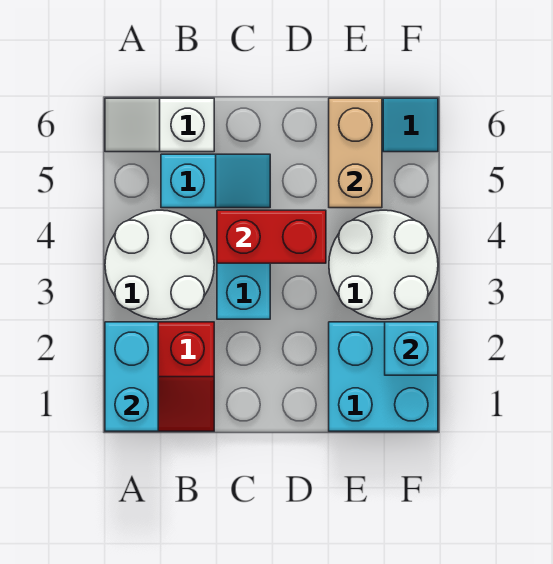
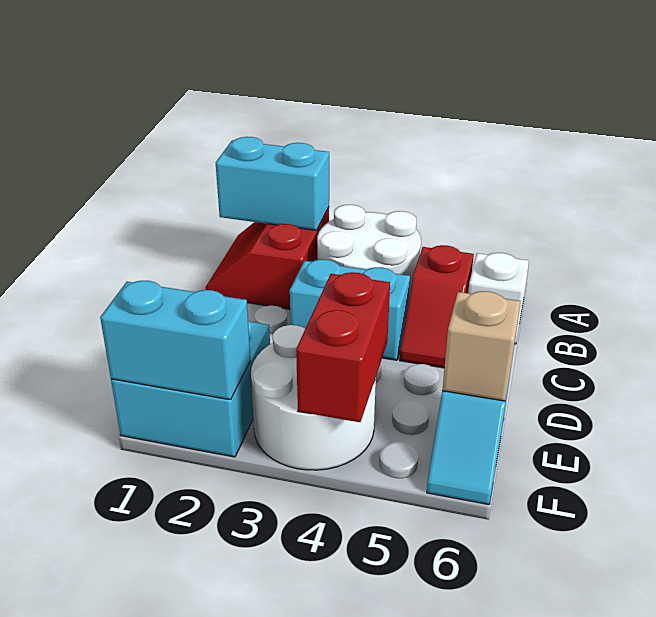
cyan slope B5:C5 level 1 top B -> red slope B5:C5 level 1 top B
red brick C4:D4 level 2 -> red brick E4:F4 level 2
tan brick E5:E6 level 2 -> tan brick E6 level 2
cyan brick F2 level 2 -> cyan brick F1:F2 level 2

